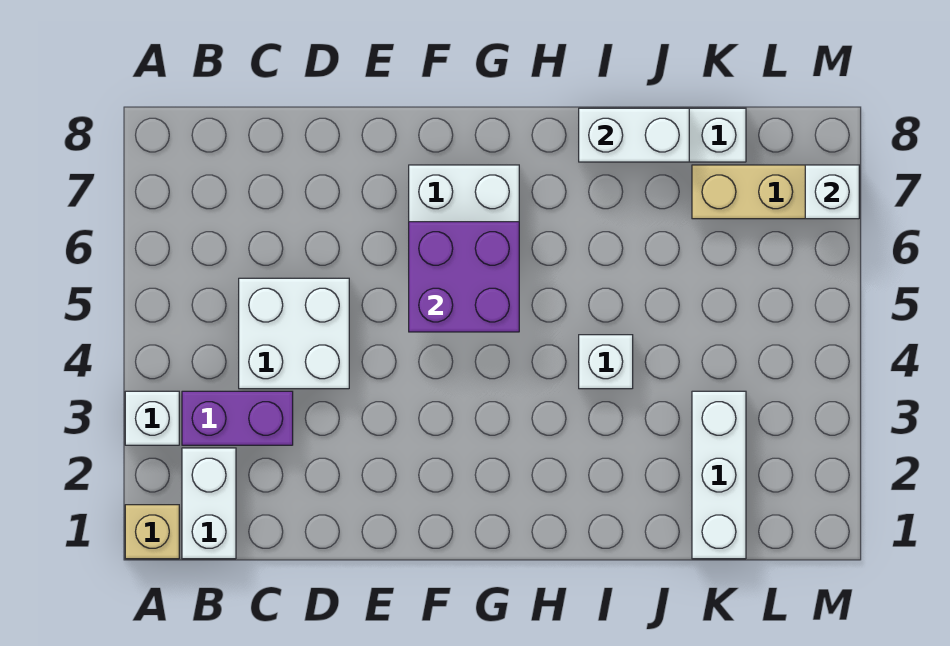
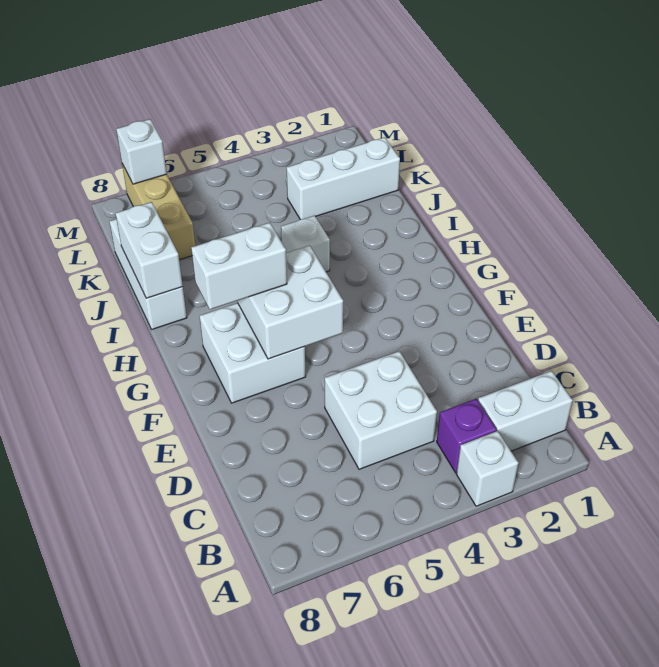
tan brick A1 level 1 -> none
purple brick B3:C3 level 1 -> purple brick B3 level 1
purple brick F5:G6 level 2 -> white brick F5:G6 level 2
none -> white brick G6:G7 level 3

